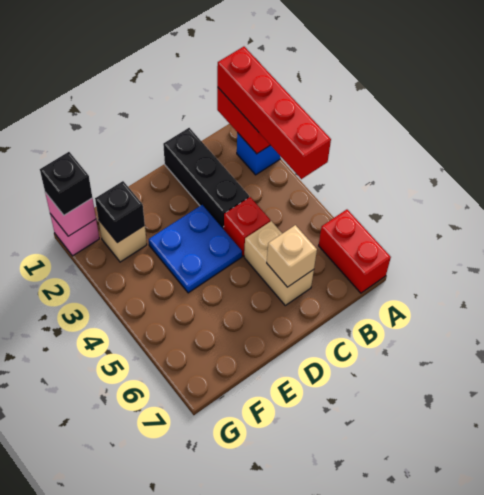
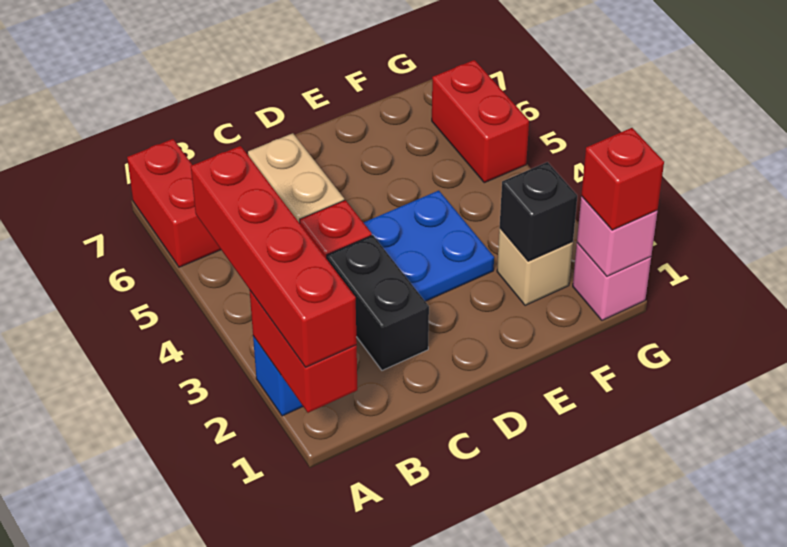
black brick C1:C3 level 1 -> black brick C2:C3 level 1
tan brick C6 level 2 -> none
black brick G1 level 3 -> red brick G1 level 3
none -> red brick G5:G6 level 1

